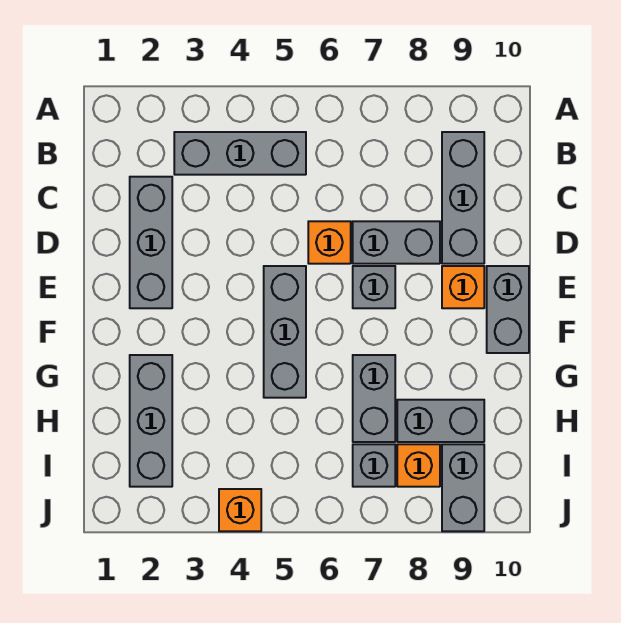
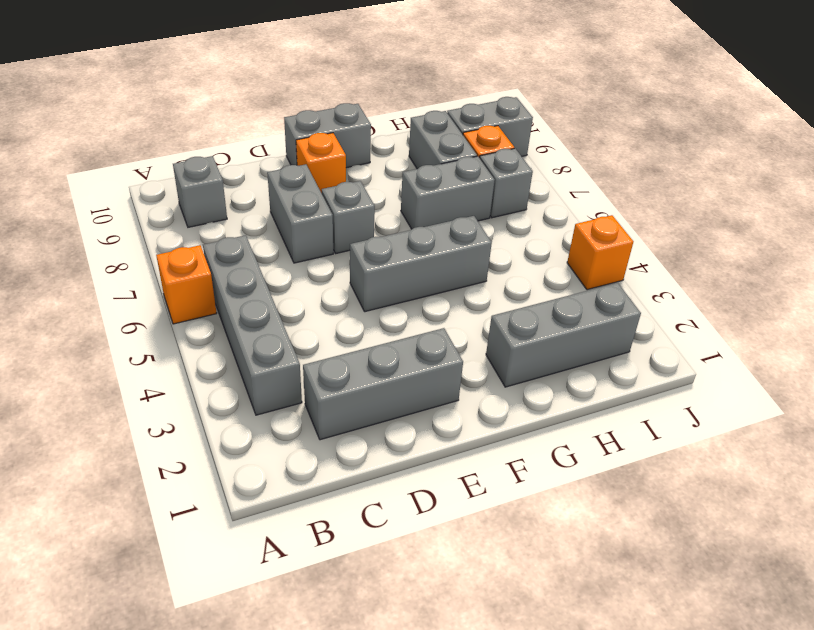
grey brick B3:B5 level 1 -> grey brick B3:B6 level 1
grey brick B9:D9 level 1 -> grey brick B9 level 1
orange brick D6 level 1 -> orange brick A6 level 1

